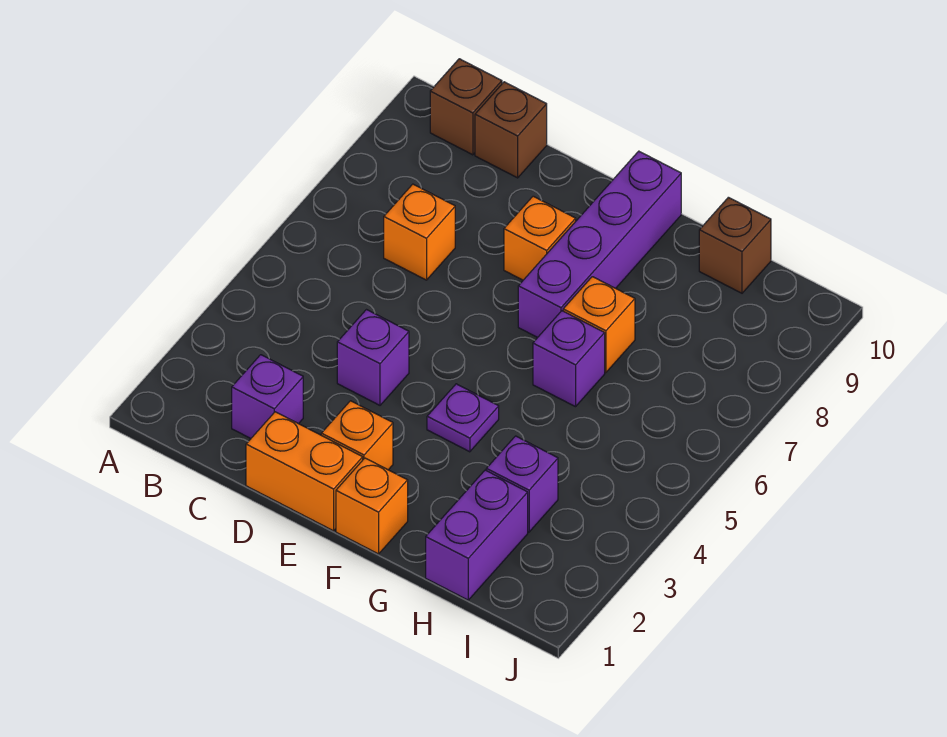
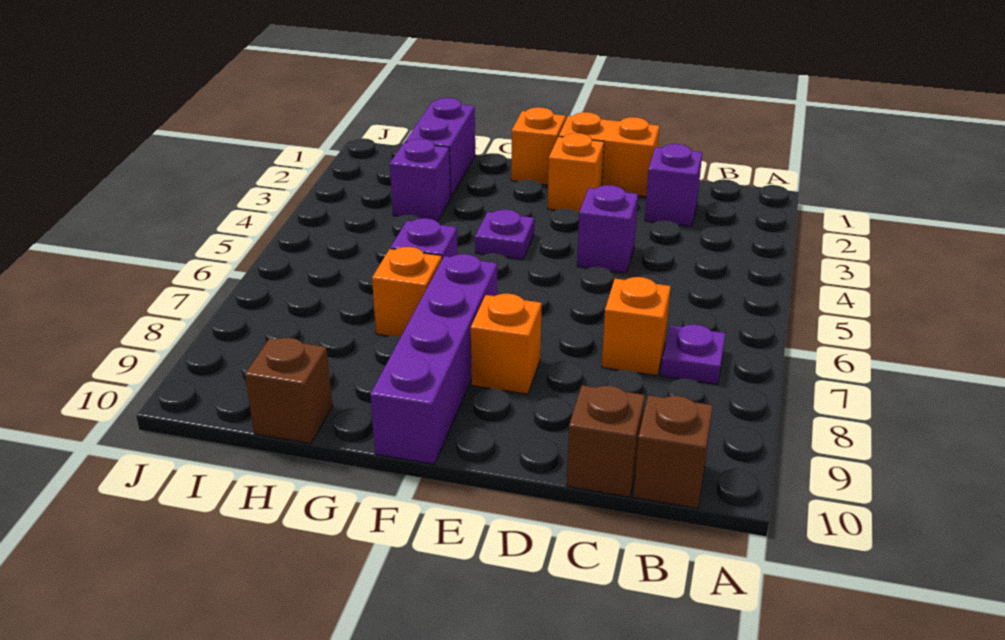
none -> purple plate B7 level 1

